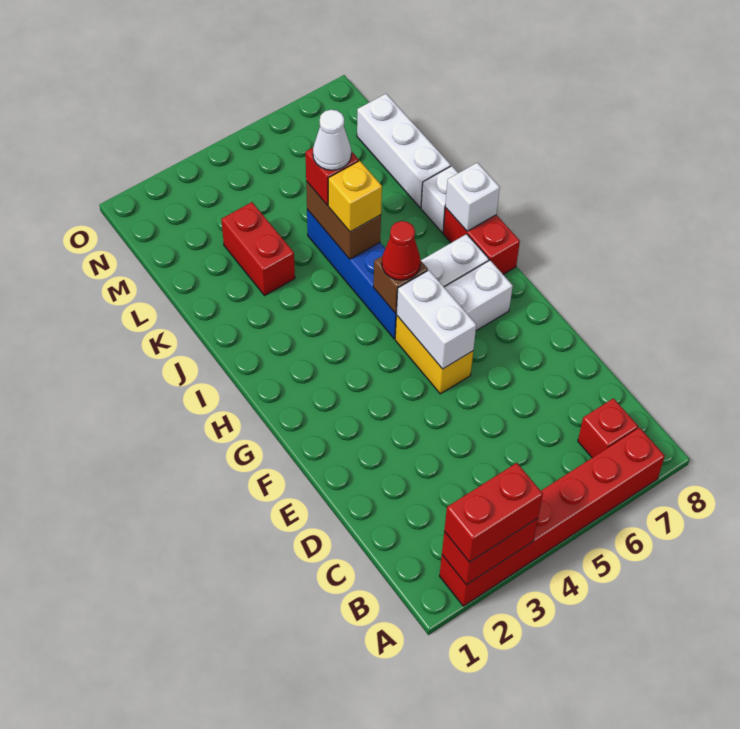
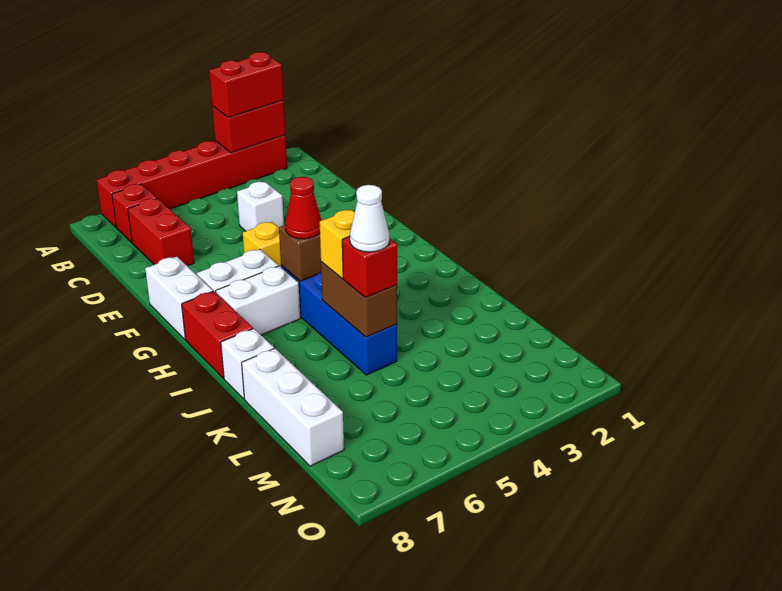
yellow brick F5:G5 level 1 -> yellow brick F5 level 1
white brick F5:G5 level 2 -> white brick F8:G8 level 1
white brick I8 level 2 -> white brick D4 level 1
red brick K3:L3 level 1 -> red brick C7:D7 level 1

